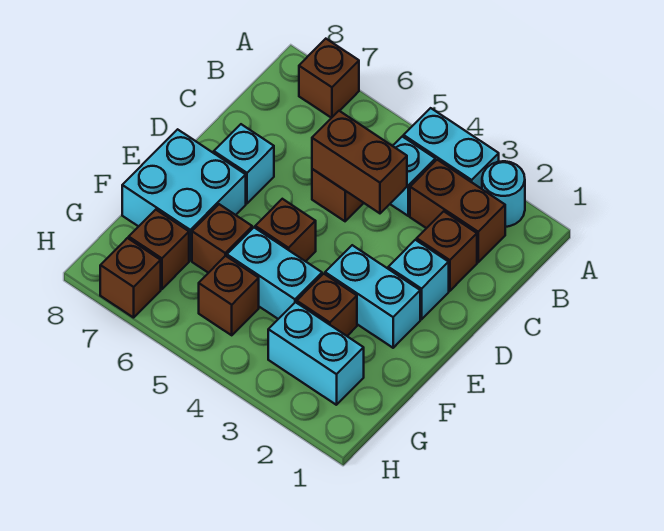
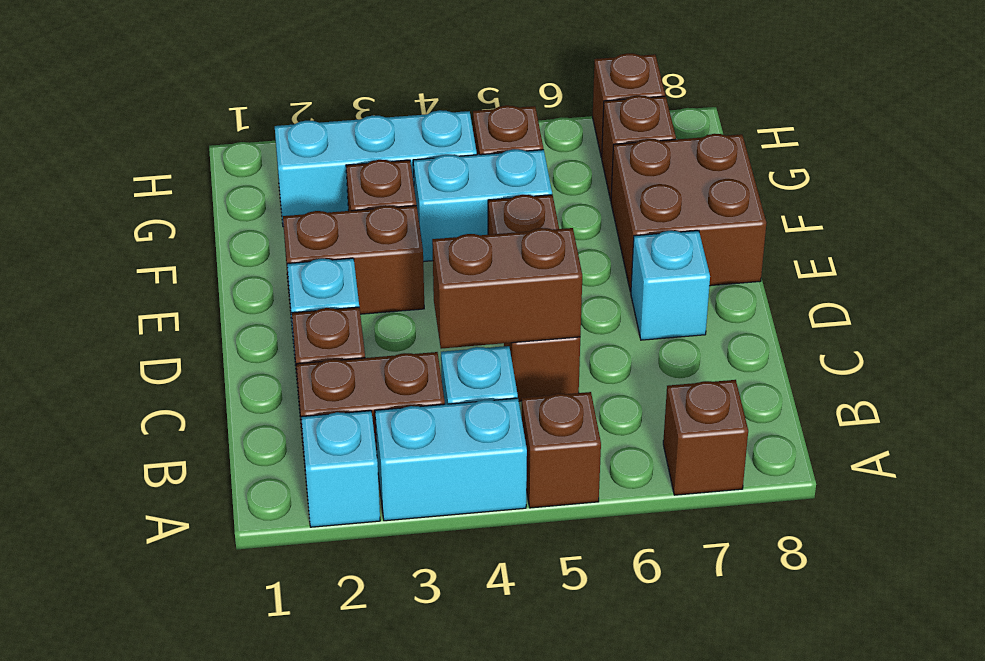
cyan round brick A2 level 1 -> cyan brick A2 level 1
cyan brick E2:E3 level 1 -> brown brick E2:E3 level 1
cyan brick E7:F8 level 1 -> brown brick E7:F8 level 1
brown brick F6 level 1 -> brown brick A5 level 1
cyan brick G2:G3 level 1 -> cyan brick G2:G4 level 1

